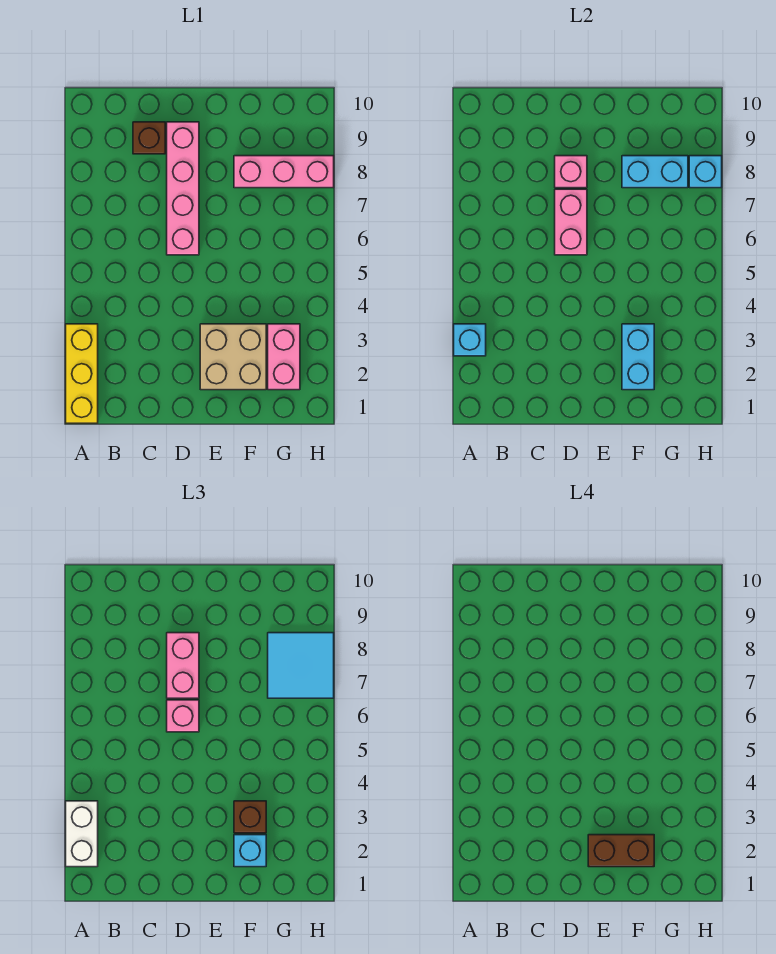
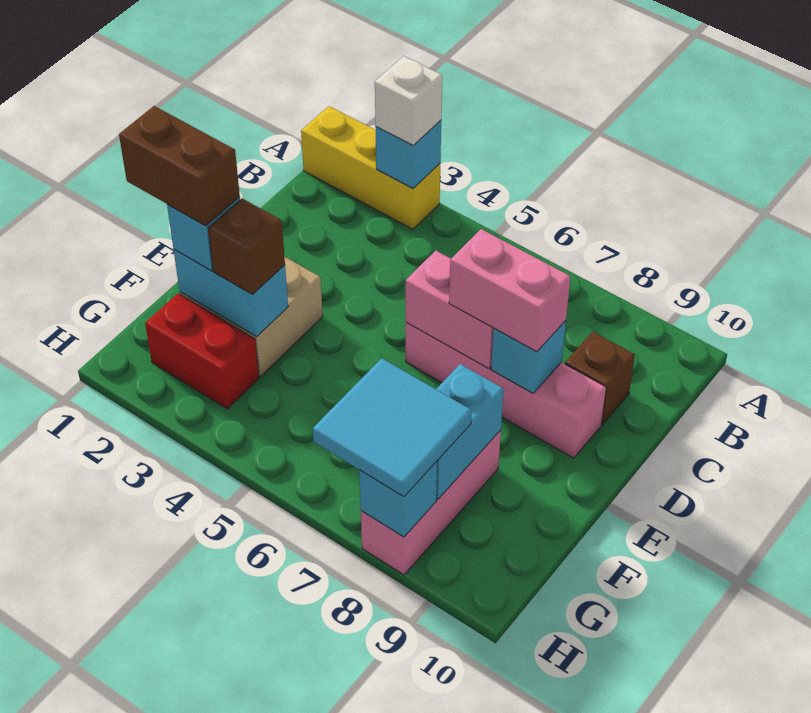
white brick A2:A3 level 3 -> white brick A3 level 3
pink brick D6 level 3 -> none
pink brick D8 level 2 -> cyan brick D8 level 2
brown brick E2:F2 level 4 -> brown brick F1:F2 level 4
pink brick G2:G3 level 1 -> red brick G2:G3 level 1

